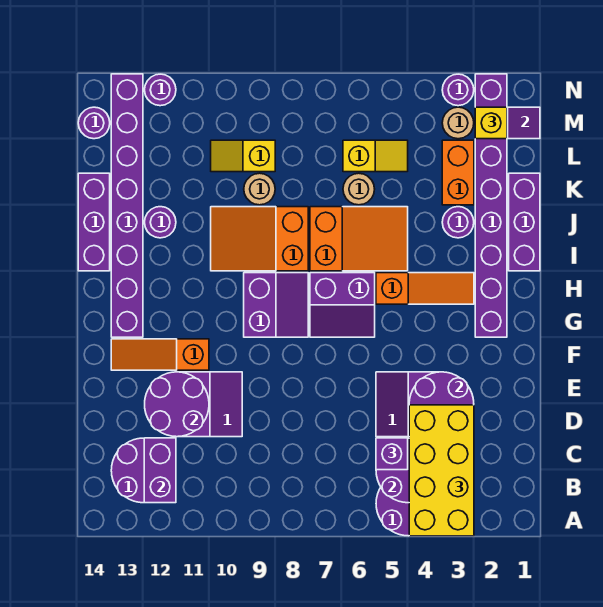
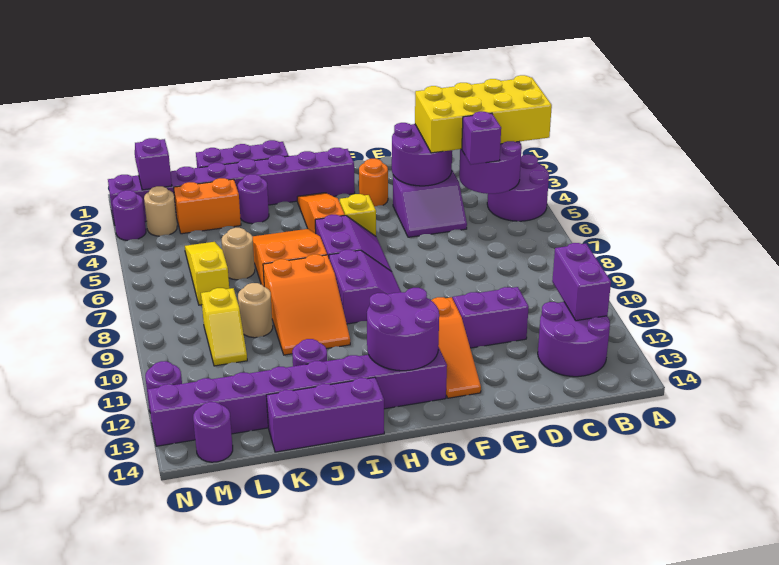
purple brick B12:C12 level 2 -> purple brick B11:B12 level 2
purple round brick D11:E12 level 2 -> purple round brick G12:H13 level 2
none -> orange round brick F3 level 1
purple slope G8:H9 level 1 top 9 -> purple slope G8:H9 level 1 top H
yellow slope L5:L6 level 1 top 6 -> yellow slope L5:L7 level 1 top 7
yellow brick M2 level 3 -> yellow brick G5 level 1

